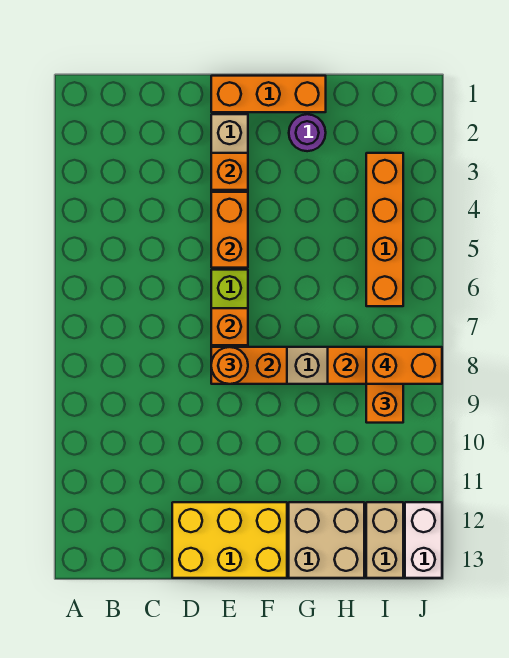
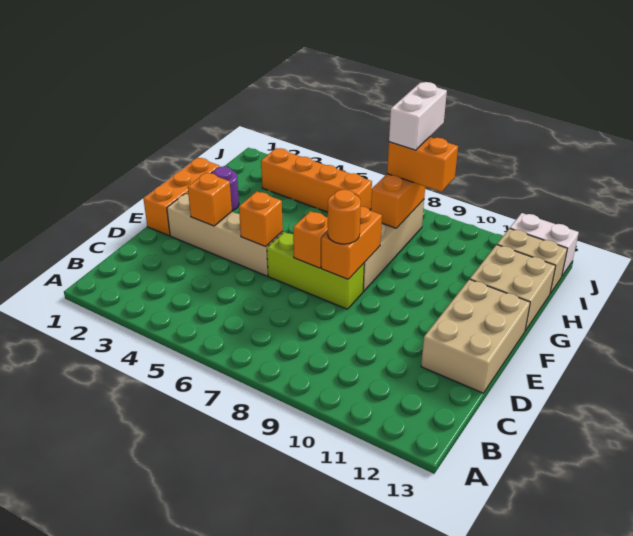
yellow brick D12:F13 level 1 -> tan brick D12:F13 level 1
orange brick E4:E5 level 2 -> orange brick E5 level 2
orange brick I8:J8 level 4 -> white brick I8:J8 level 4

